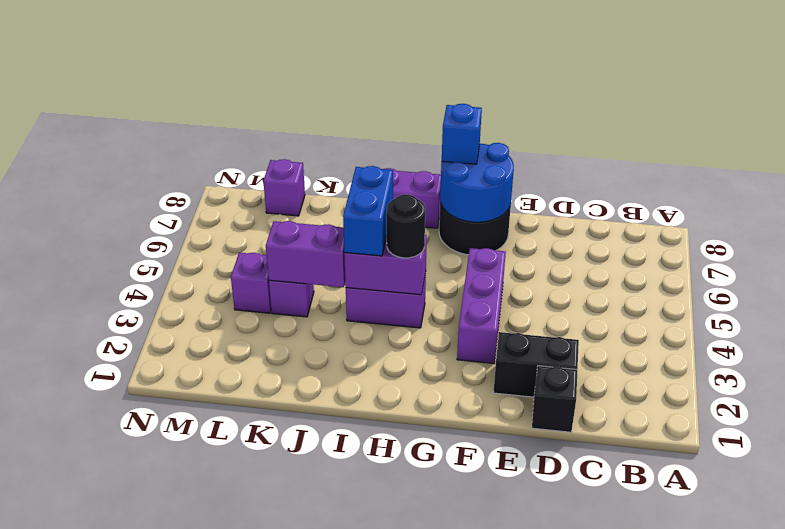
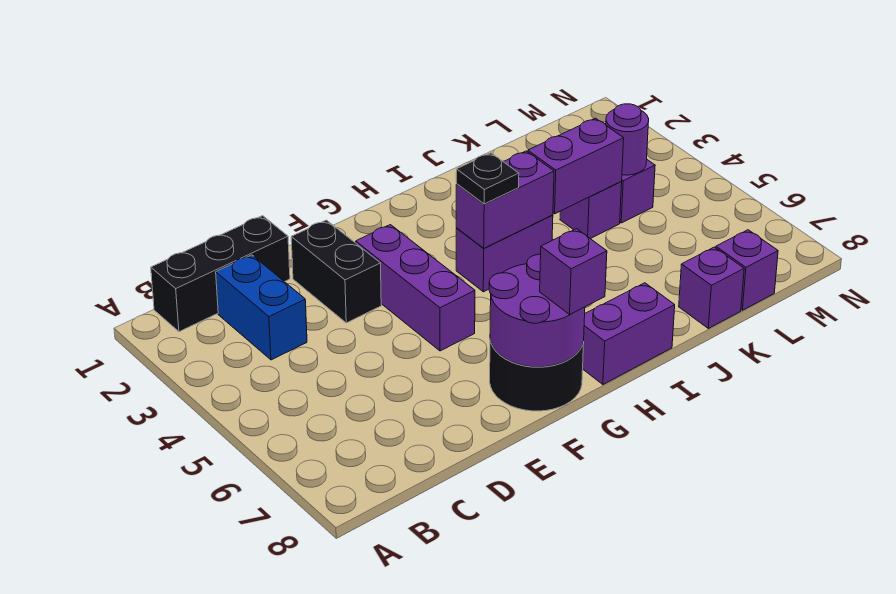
black brick D1 level 1 -> black brick B1:D1 level 1
black brick D2:E2 level 1 -> black brick E2:E3 level 1
blue round brick F7:G8 level 2 -> purple round brick F7:G8 level 2
blue brick G8 level 3 -> purple brick G8 level 3
black round brick H4 level 3 -> black plate H4 level 3
blue brick I4:I5 level 3 -> blue brick C2:C3 level 1
none -> purple brick K8 level 1
none -> purple round brick L4 level 2

